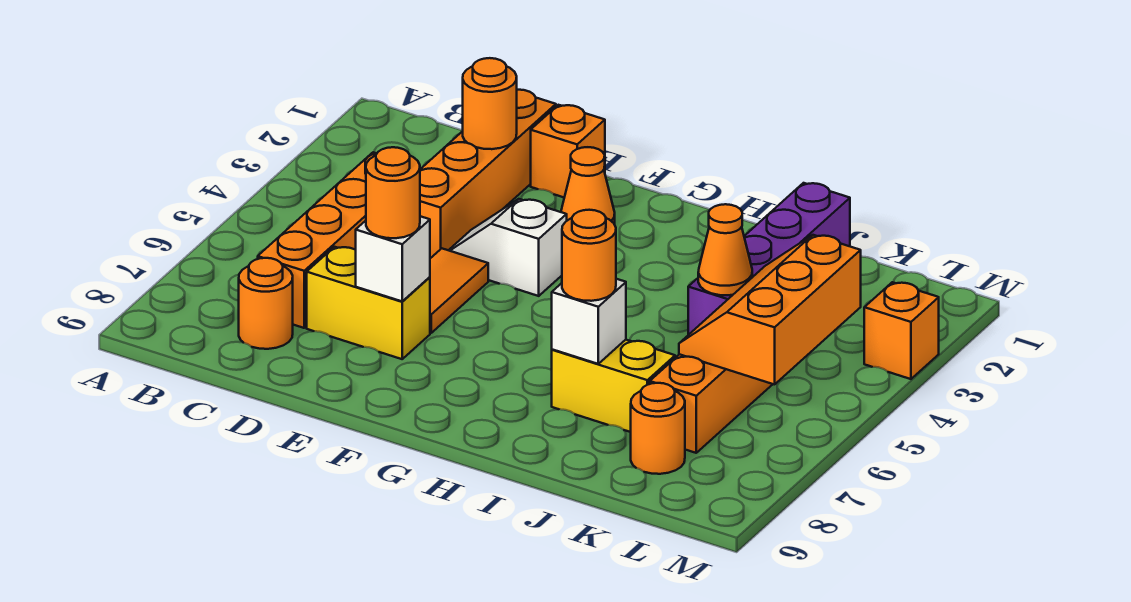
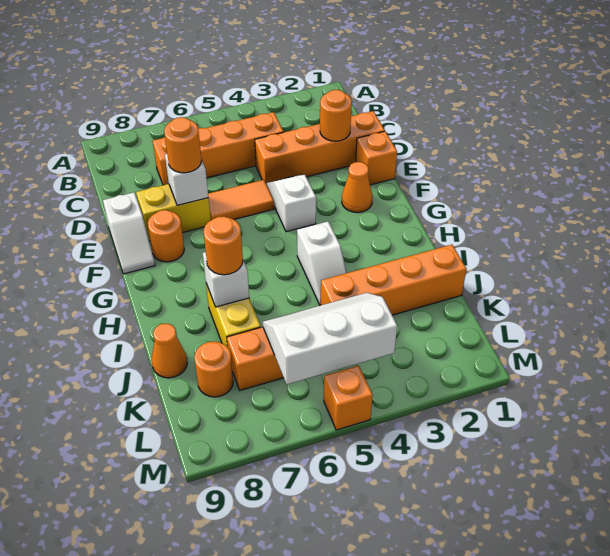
orange round brick C8 level 1 -> orange round brick F8 level 1
yellow brick D7:E7 level 1 -> yellow brick E7:E8 level 1
none -> white slope E9:F9 level 1 top E
none -> white slope H4:I4 level 1 top H
purple brick J1:J4 level 1 -> orange brick J1:J4 level 1
orange cone J4 level 2 -> orange cone J9 level 1
orange slope K4:L6 level 2 top L -> white slope K4:L6 level 2 top L
orange brick M3 level 1 -> orange brick M5 level 1

